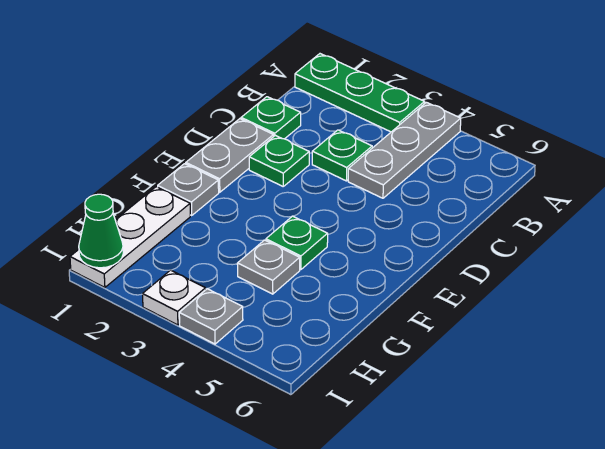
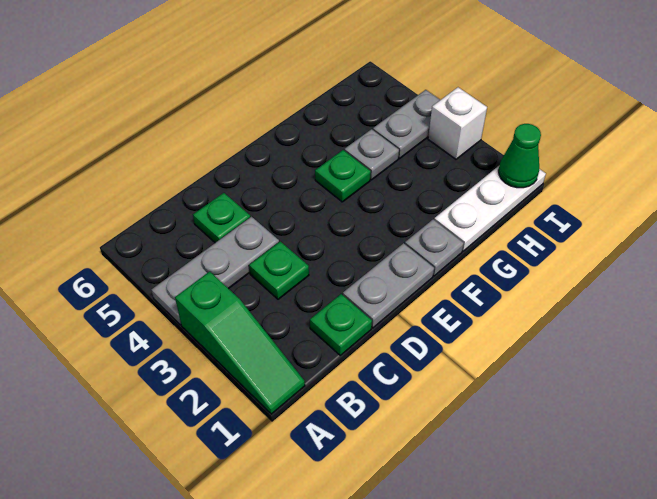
green plate A1:A3 level 1 -> green slope A1:A3 level 1 top 3
green plate D2 level 1 -> green plate C5 level 1
white plate I3 level 1 -> white brick I3 level 1
grey plate I4 level 1 -> grey plate H4:I4 level 1

